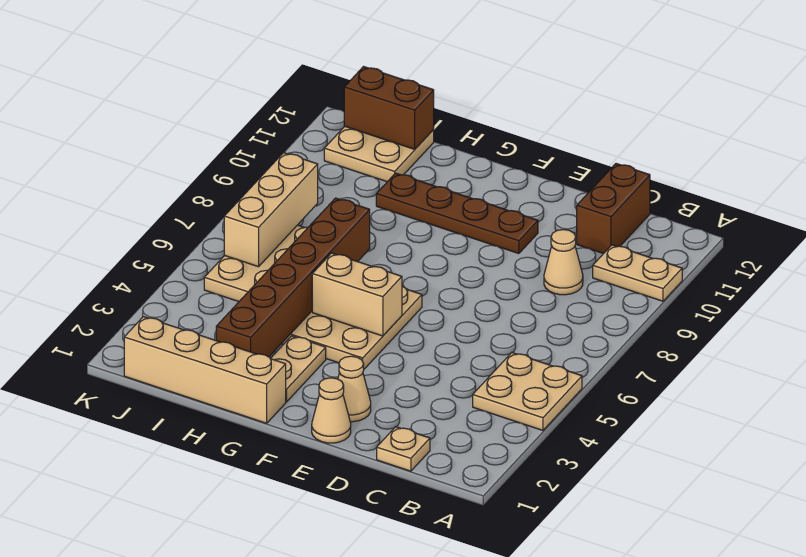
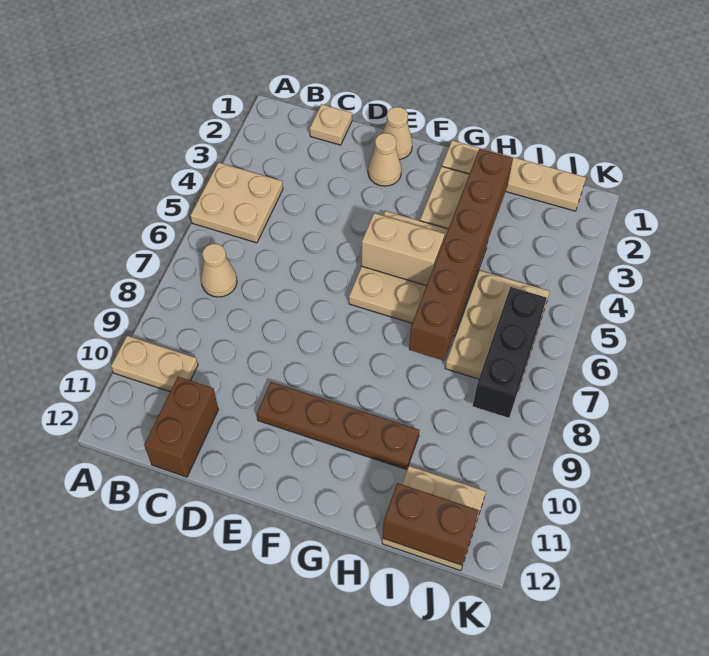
tan cone C9 level 1 -> tan cone B7 level 1
tan brick G1:J1 level 1 -> tan plate G1:J1 level 1
tan brick J6:J8 level 2 -> black brick J6:J8 level 2

